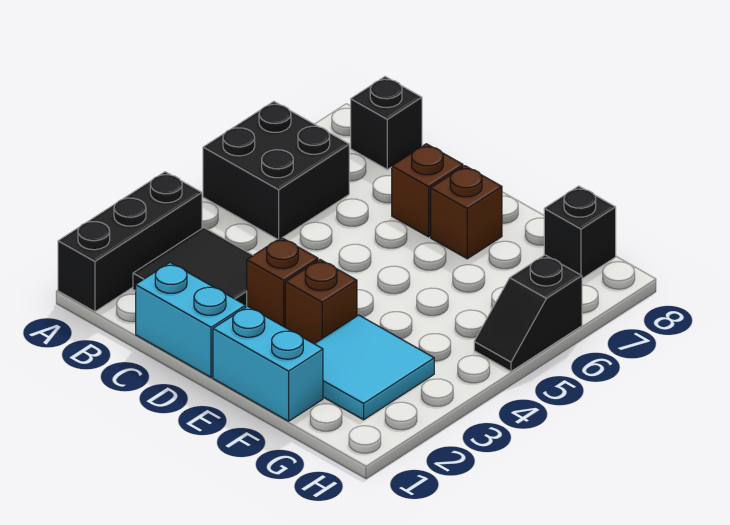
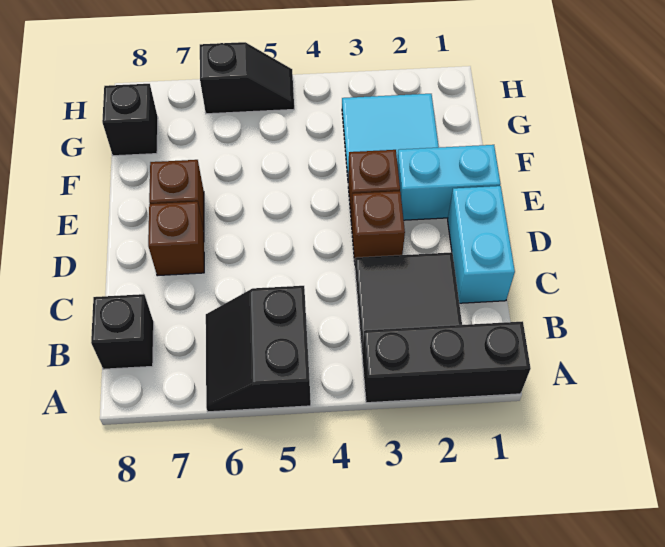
black brick A5:B6 level 1 -> black slope A5:B6 level 1 top 5
cyan brick E1:F1 level 1 -> cyan brick E1:E2 level 1

